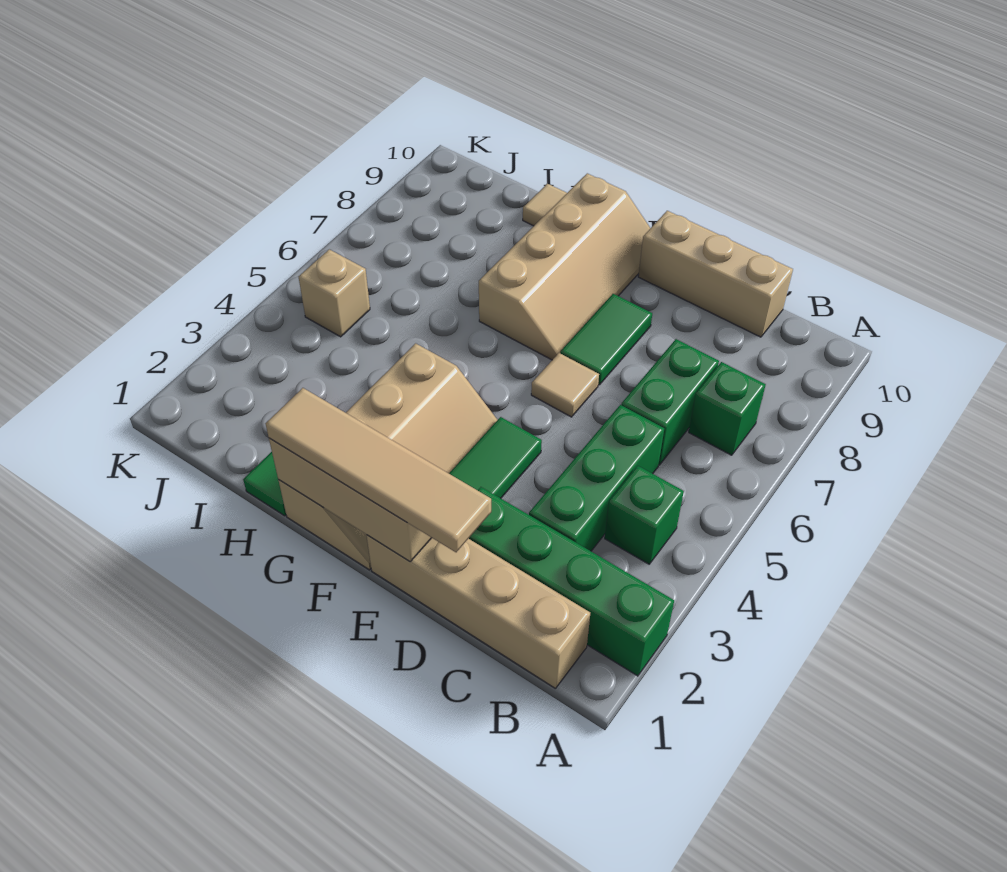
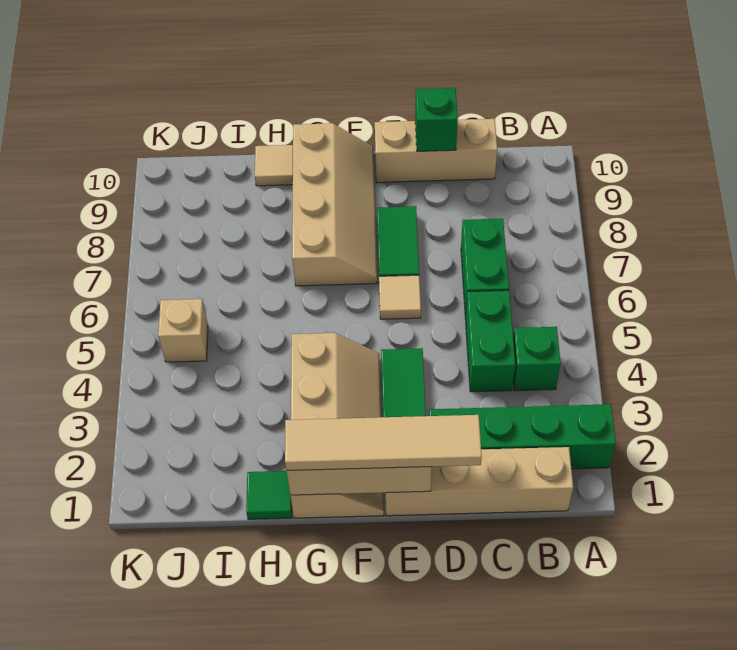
green brick B7 level 1 -> green brick D10 level 2
green brick C3:C5 level 1 -> green brick C4:C5 level 1

